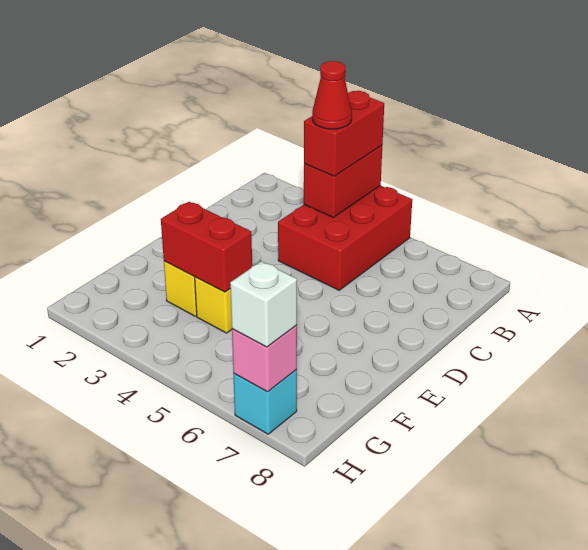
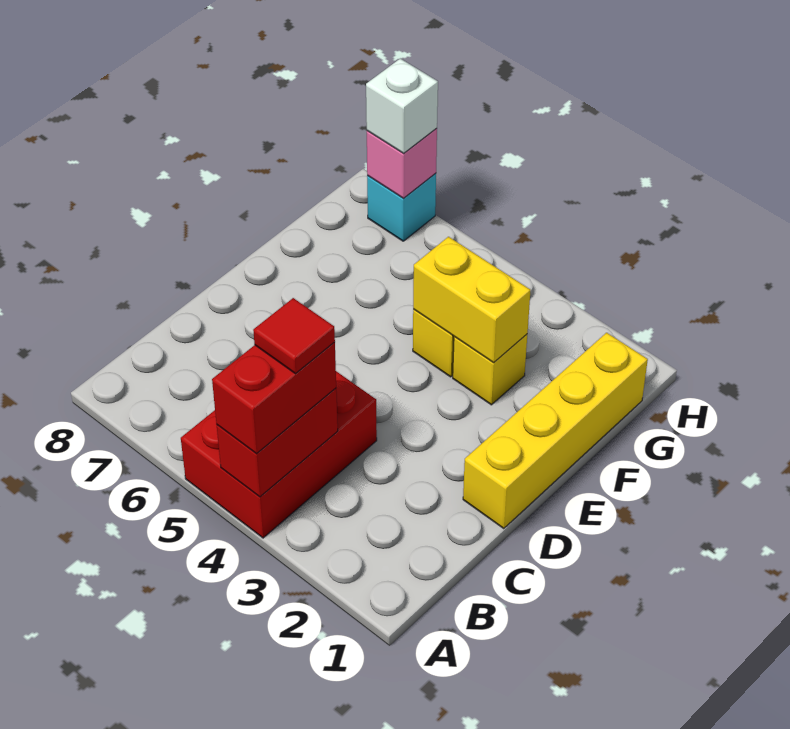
red cone B4 level 4 -> red tile B4 level 4
none -> yellow brick D1:G1 level 1
red brick F3:F4 level 2 -> yellow brick F3:F4 level 2

